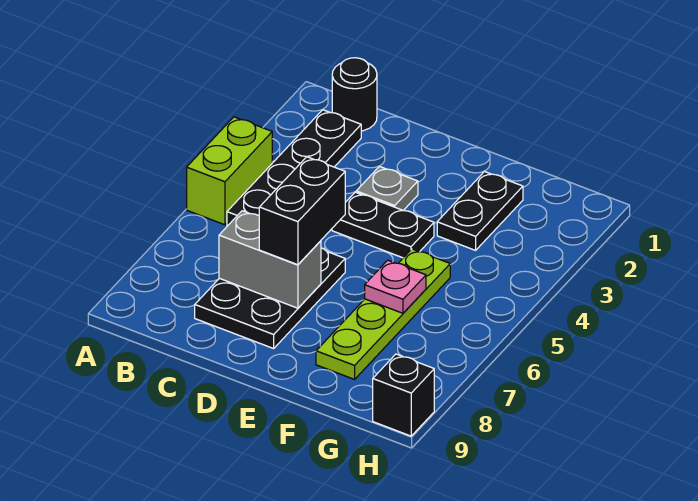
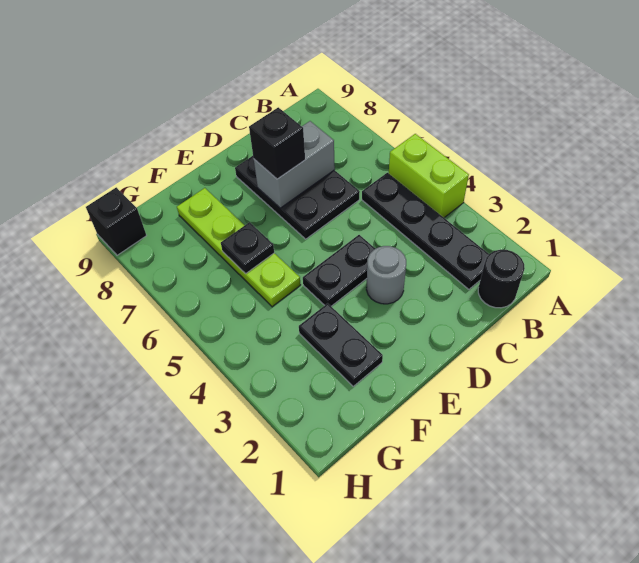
grey plate D3 level 1 -> grey round brick D3 level 1
black brick D6:D7 level 3 -> black brick D7 level 3
pink plate F6 level 2 -> black plate F6 level 2

